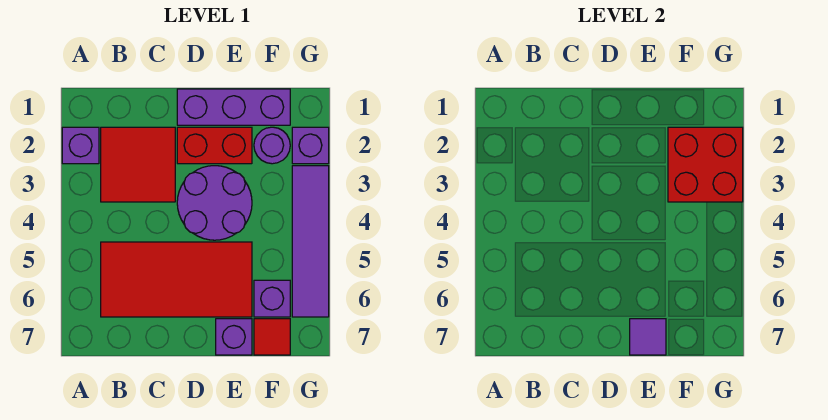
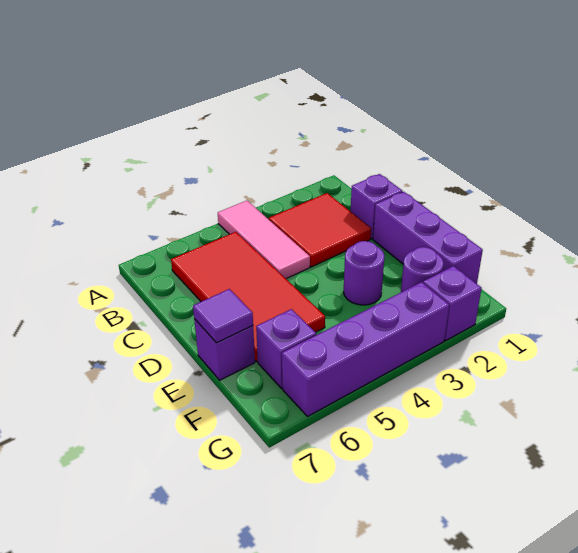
purple brick A2 level 1 -> purple brick C1 level 1
none -> pink tile A4:C4 level 1
red brick D2:E2 level 1 -> none
purple round brick D3:E4 level 1 -> purple round brick E3 level 1
red brick F2:G3 level 2 -> none
red tile F7 level 1 -> none
purple tile G3:G6 level 1 -> purple brick G3:G6 level 1

